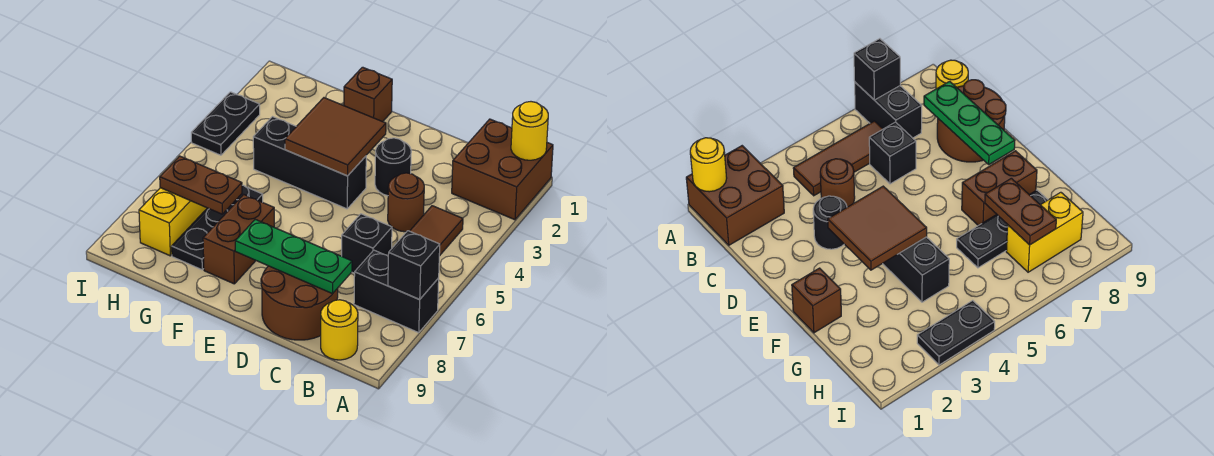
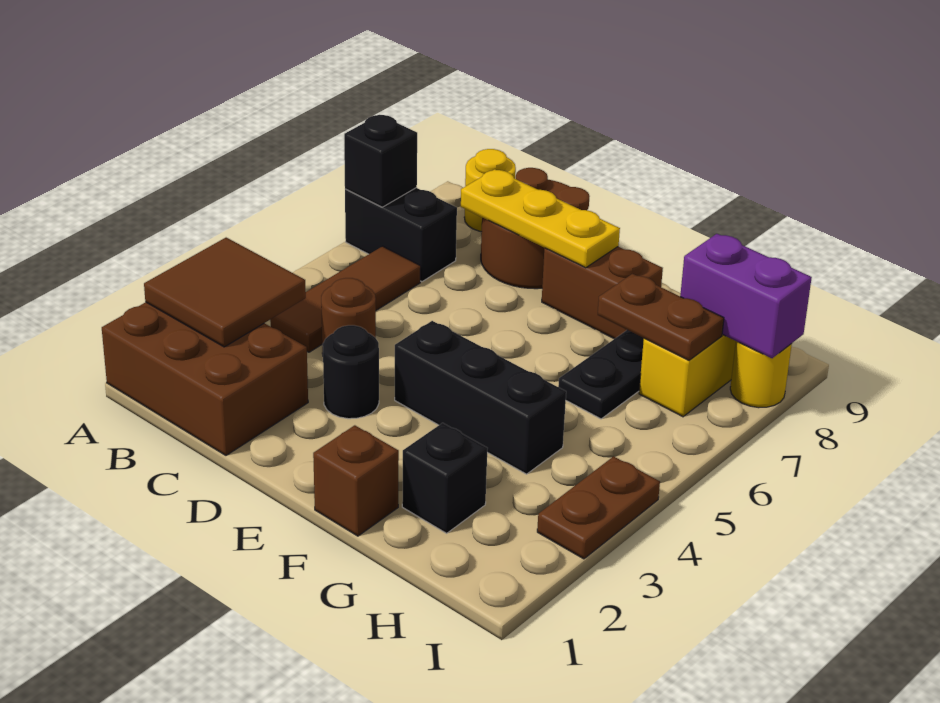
brown brick A1:B2 level 1 -> brown brick A1:C2 level 1
yellow round brick A1 level 2 -> yellow round brick I8 level 1
black brick C6 level 1 -> black brick G2 level 1
green plate C8:E8 level 2 -> yellow plate C8:E8 level 2
brown tile E3:F4 level 2 -> brown tile A2:B3 level 2
brown brick F7:F8 level 1 -> brown brick E8:F8 level 1
none -> purple brick H8:I8 level 2
black plate I3:I4 level 1 -> brown plate I3:I4 level 1

